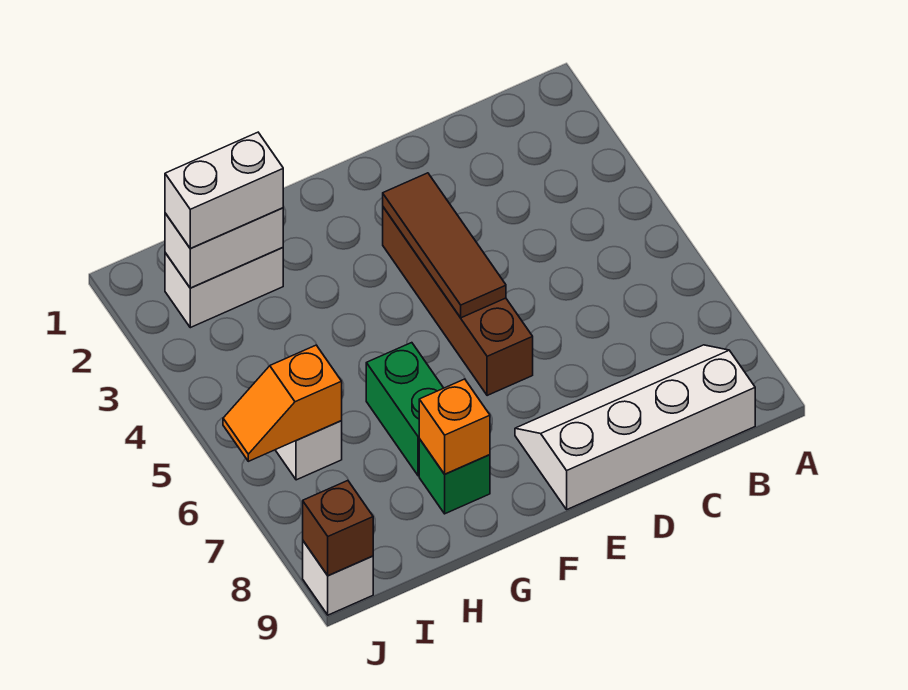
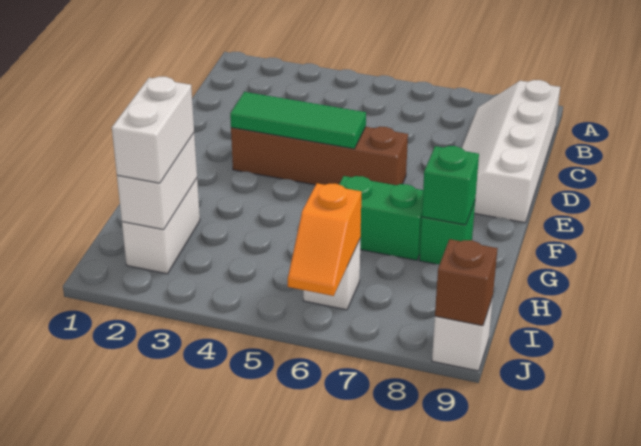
brown tile E3:E5 level 2 -> green tile E3:E5 level 2
orange brick G8 level 2 -> green brick G8 level 2

